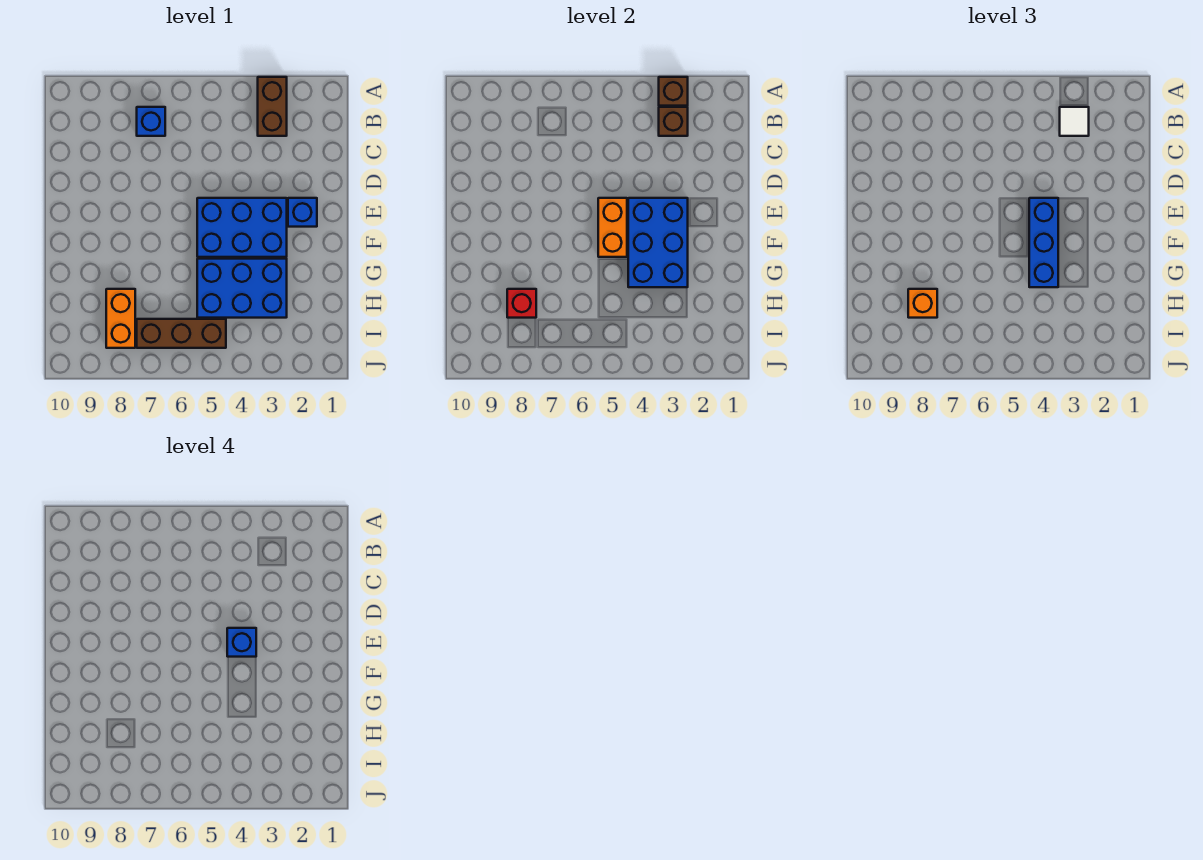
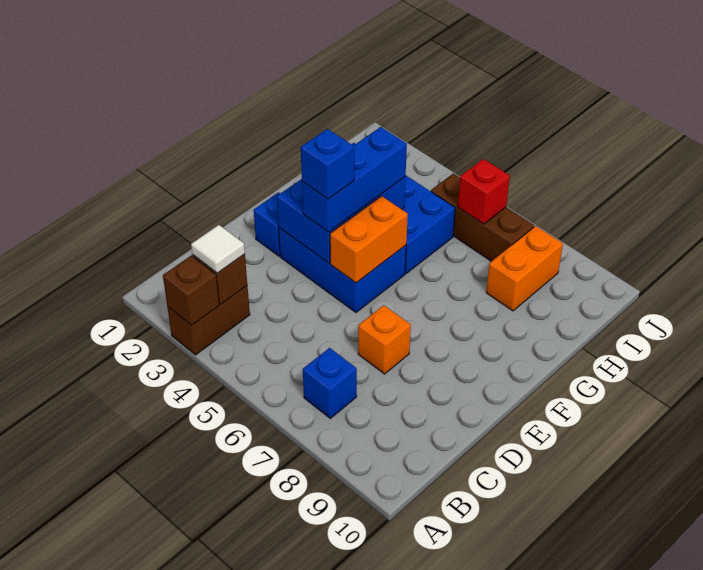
red brick H8 level 2 -> red brick I6 level 2
orange brick H8 level 3 -> orange brick D7 level 1

